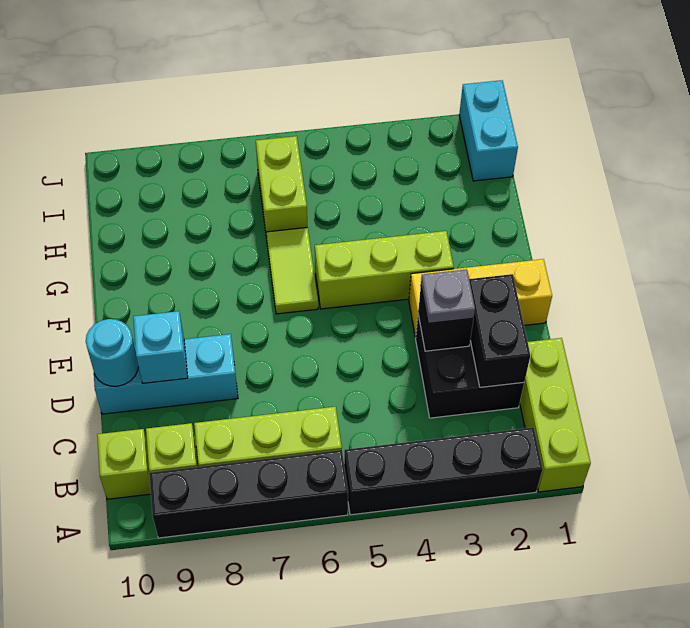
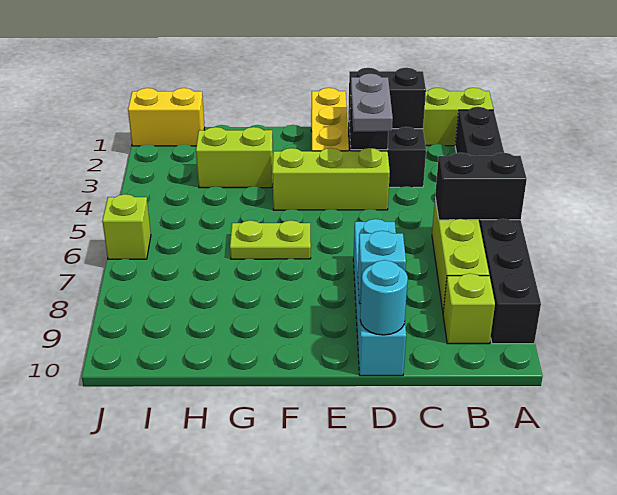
none -> black brick A6:B6 level 2
lime brick B10 level 1 -> lime brick J6 level 1
grey plate D3 level 3 -> grey plate D3:D4 level 3
cyan brick D8:D10 level 1 -> cyan brick D7:D10 level 1
lime brick F3:F5 level 1 -> lime brick D4:F4 level 1
lime tile F6:G6 level 1 -> lime plate F6:G6 level 1
lime brick H6:I6 level 1 -> lime brick G3:H3 level 1
cyan brick I1:J1 level 1 -> yellow brick I1:J1 level 1

